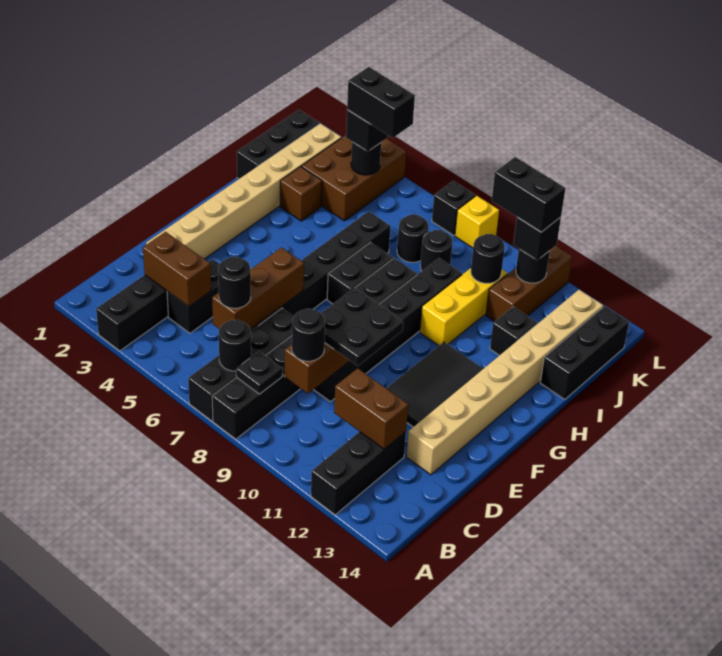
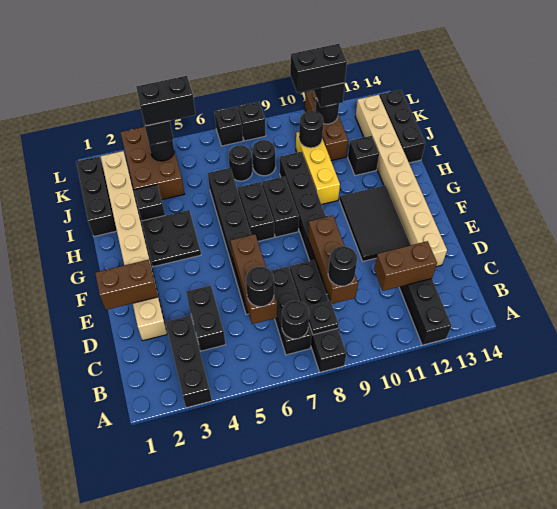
black brick A7:D7 level 1 -> black brick B7:D7 level 1
brown brick C3:C4 level 2 -> brown brick E1:E2 level 2
black plate D9:E10 level 3 -> black plate G3:H4 level 1
brown brick I3 level 1 -> black brick I3 level 1
yellow brick L8 level 1 -> black brick L8 level 1

